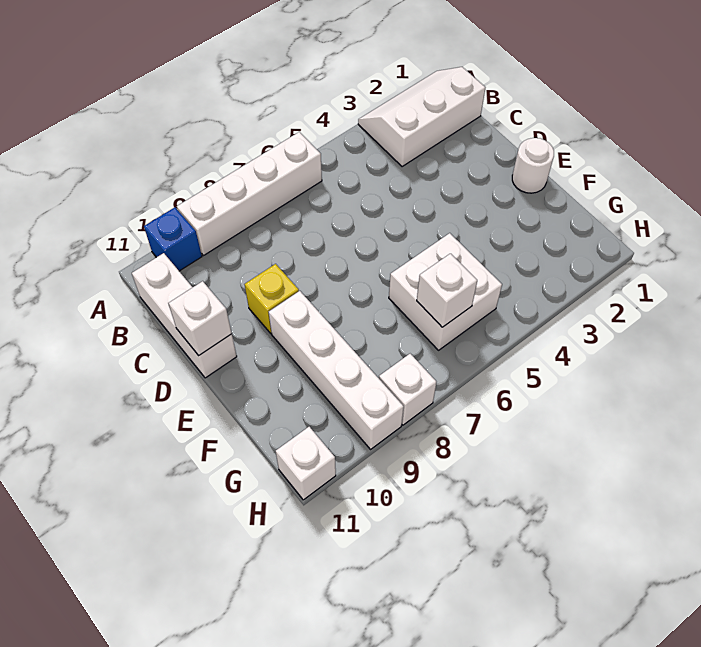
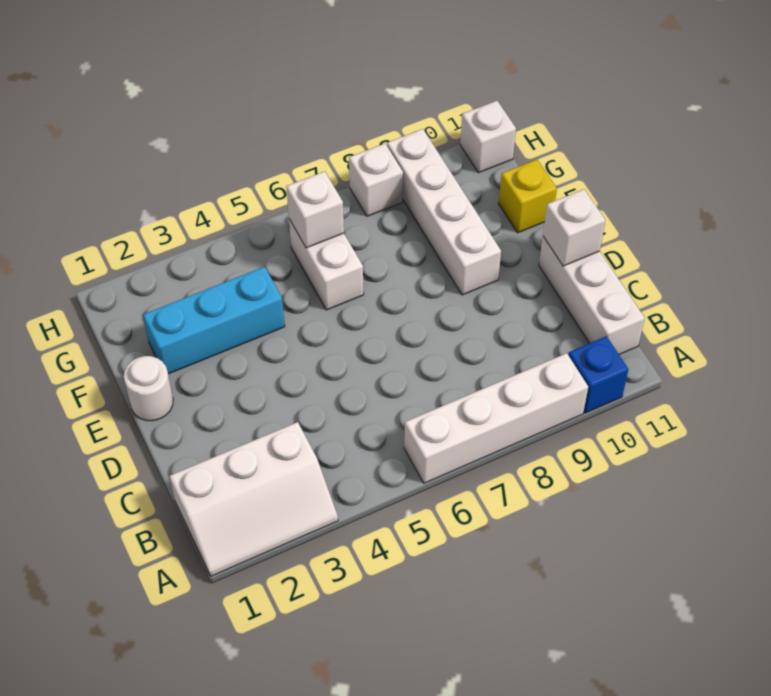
yellow brick D9 level 1 -> yellow brick F11 level 1
none -> cyan brick F2:F4 level 1
white brick F5:G6 level 1 -> white brick F6:G6 level 1

